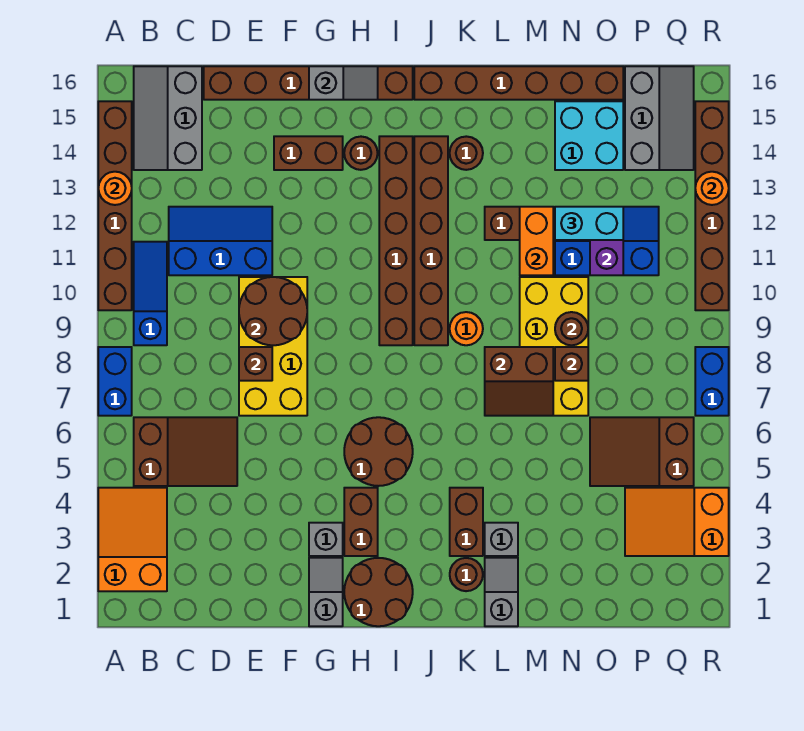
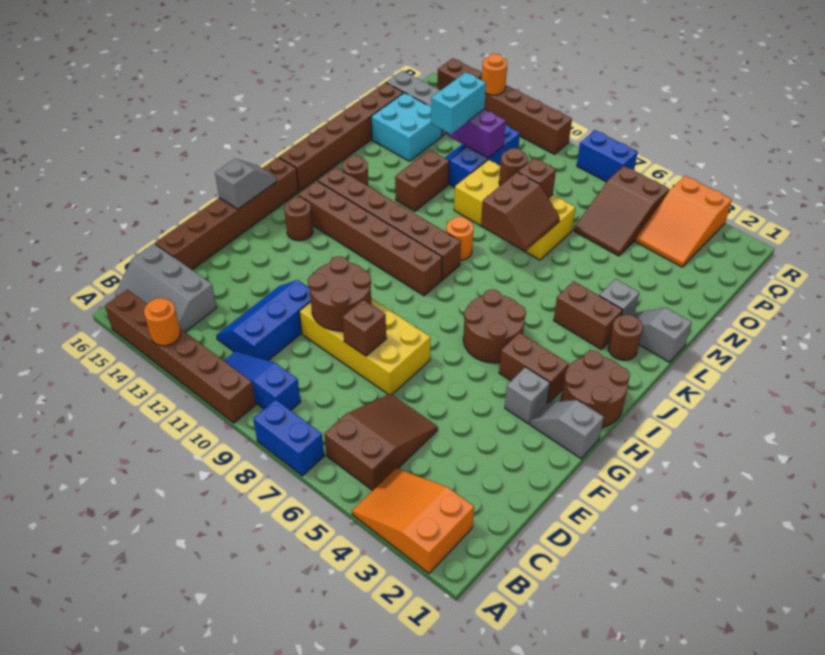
brown brick F14:G14 level 1 -> none
orange brick M11:M12 level 2 -> none

